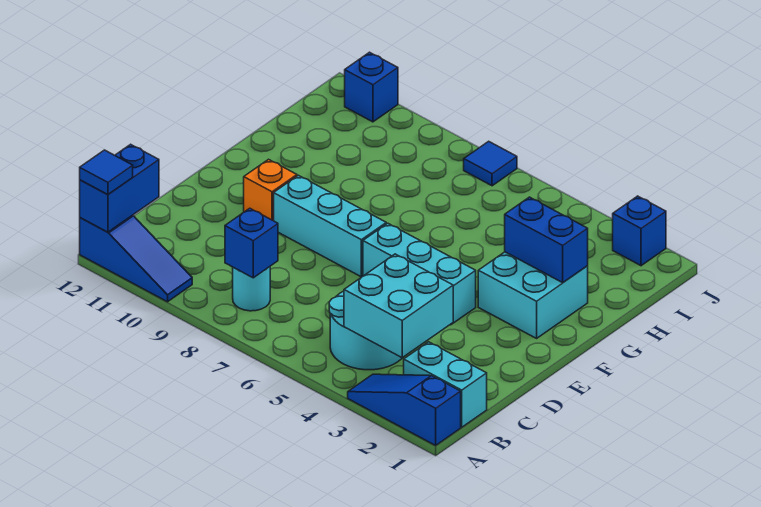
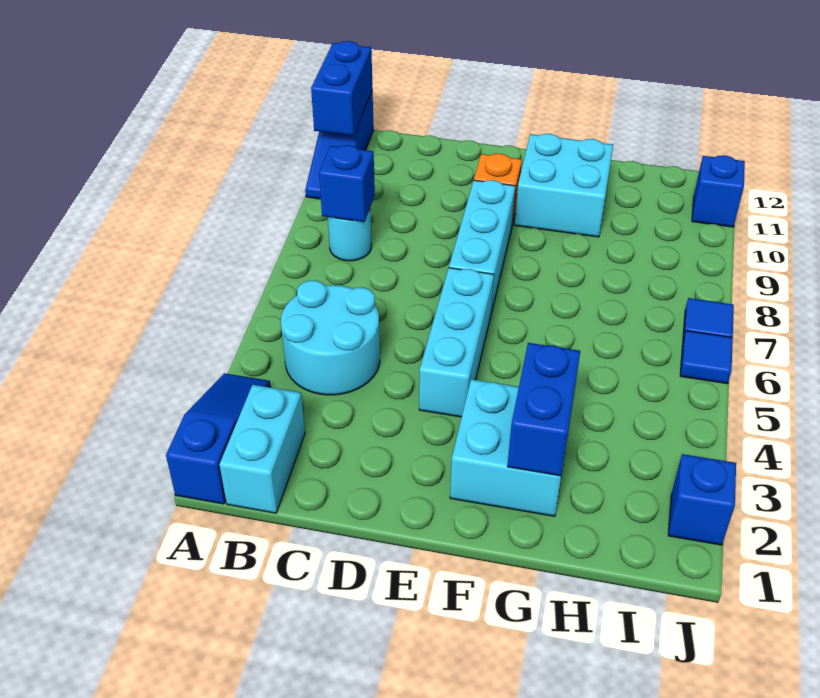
blue brick A12:B12 level 2 -> blue brick A11:A12 level 2
blue tile A12 level 3 -> blue tile J6 level 1
cyan brick B3:C4 level 2 -> cyan brick F10:G11 level 1

